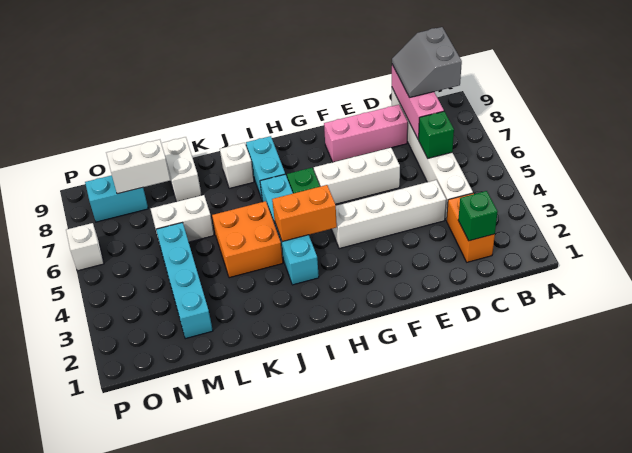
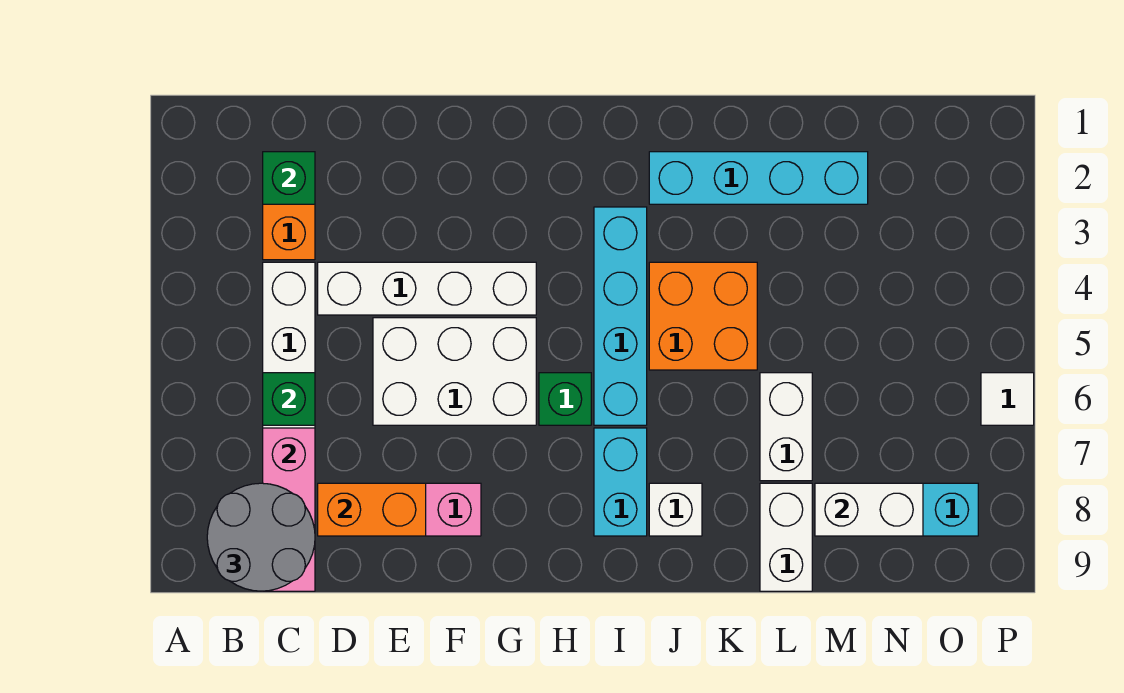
grey slope B8:C9 level 3 top B -> grey round brick B8:C9 level 3
white brick E6:G6 level 1 -> white brick E5:G6 level 1
orange brick H4:I4 level 2 -> orange brick D8:E8 level 2
white brick L6:M6 level 1 -> white brick L6:L7 level 1
cyan brick M2:M5 level 1 -> cyan brick J2:M2 level 1
white brick P6 level 1 -> white tile P6 level 1

